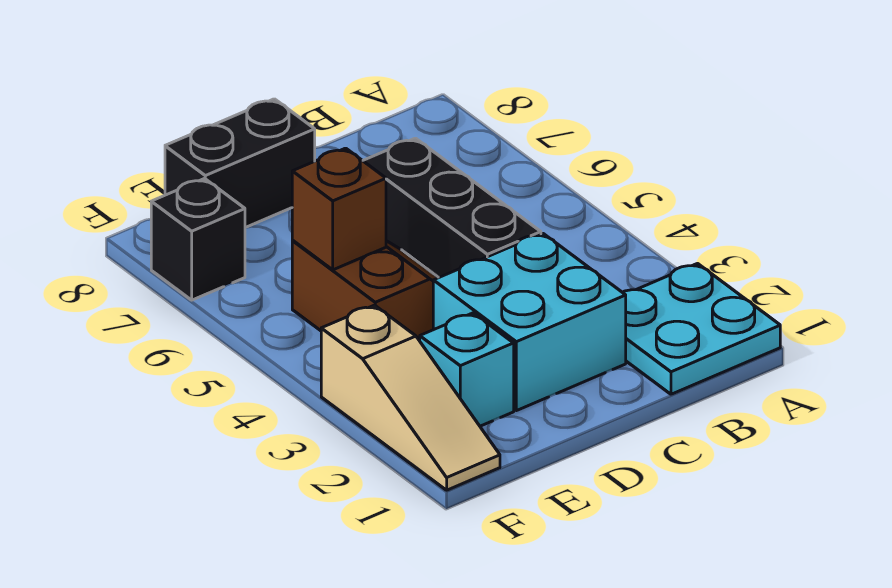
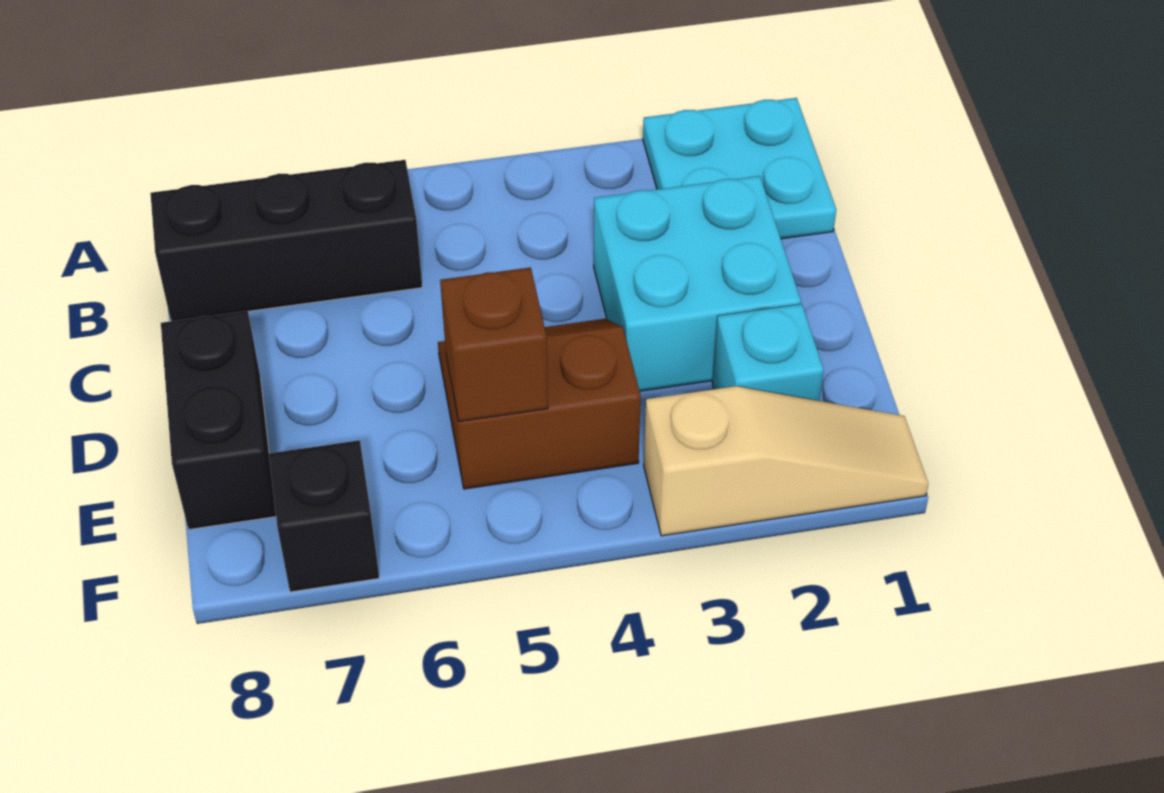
black brick C4:C6 level 1 -> black brick B6:B8 level 1

